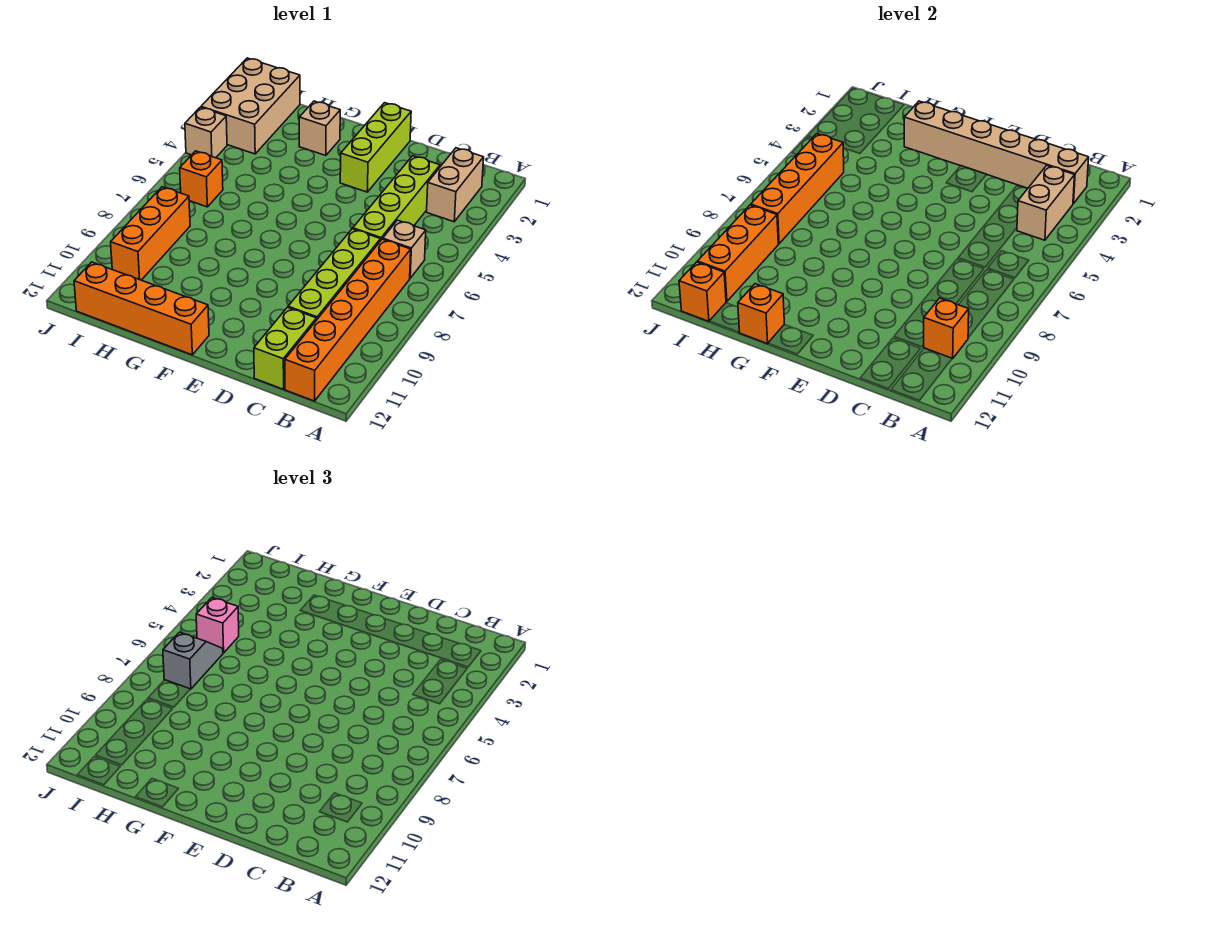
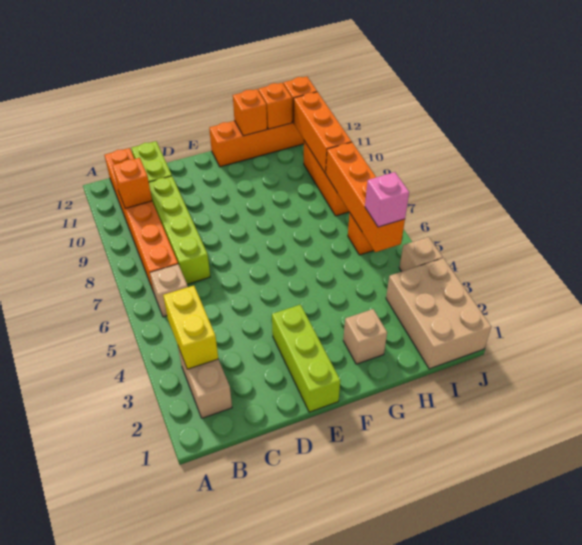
tan brick B2:G2 level 2 -> none
tan brick B3:B4 level 2 -> yellow brick B3:B4 level 2
lime brick C3:C6 level 1 -> none
none -> orange brick H12 level 2
grey slope I6:I7 level 3 top 7 -> none

